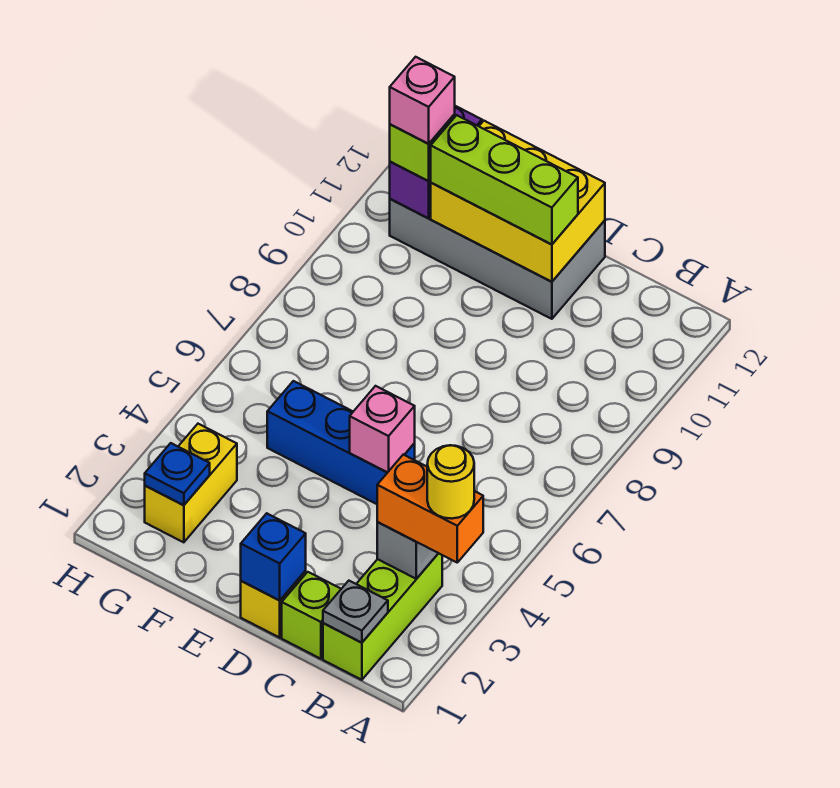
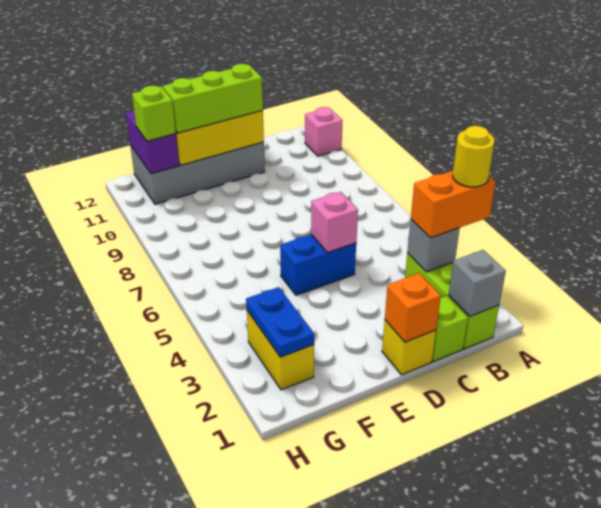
grey plate B1 level 2 -> grey brick B1 level 2
blue brick D1 level 2 -> orange brick D1 level 2
blue brick D5:F5 level 1 -> blue brick D5:E5 level 1
blue plate G2 level 2 -> blue plate G2:G3 level 2
pink brick G11 level 4 -> pink brick A11 level 1

